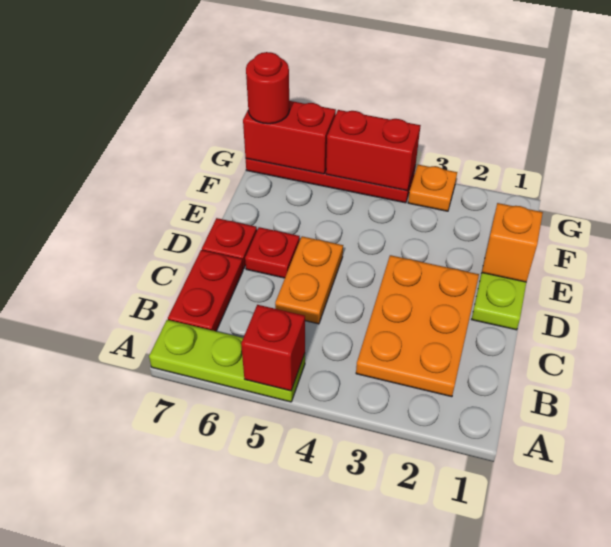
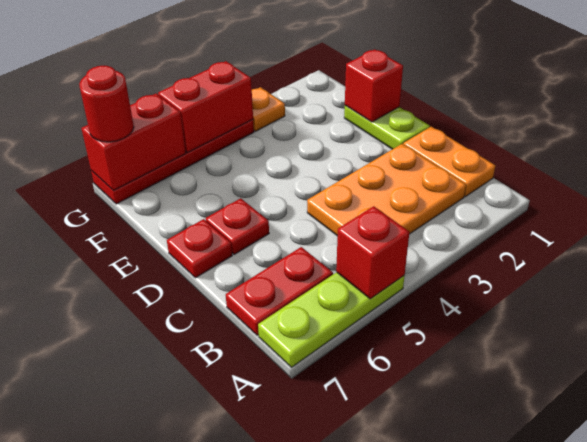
orange plate B2:D3 level 1 -> orange plate B2:C4 level 1
red plate B7:C7 level 1 -> red plate B6:B7 level 1
orange plate C5:D5 level 1 -> orange plate B1:C1 level 1
orange brick E1 level 2 -> red brick E1 level 2

